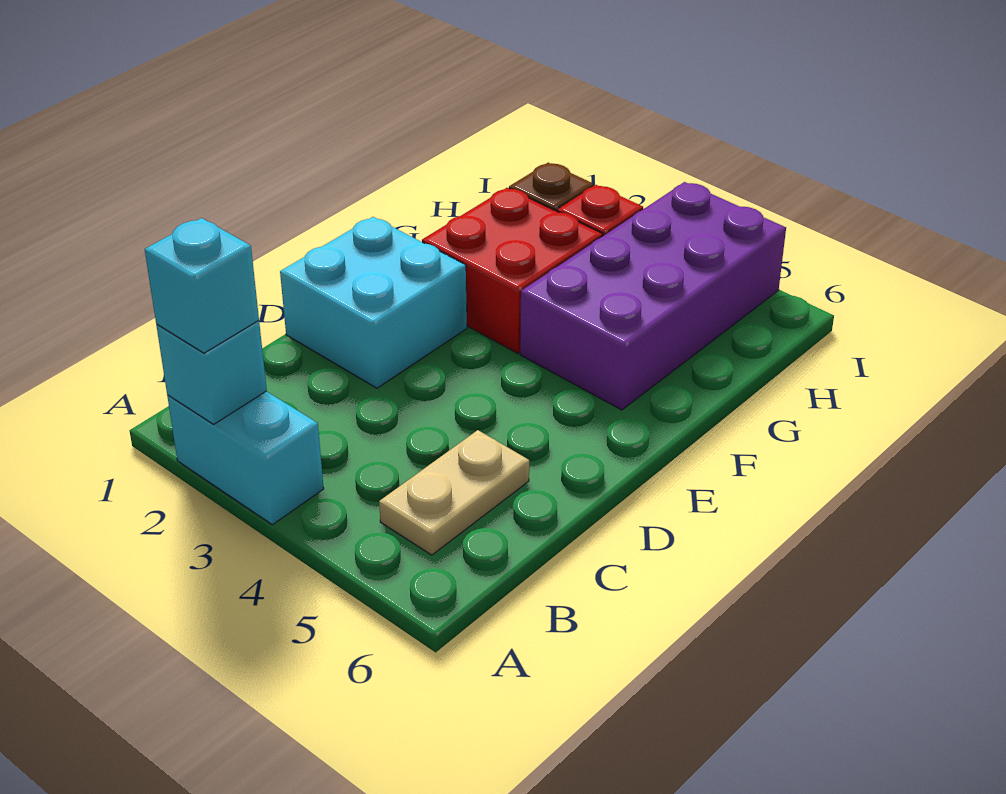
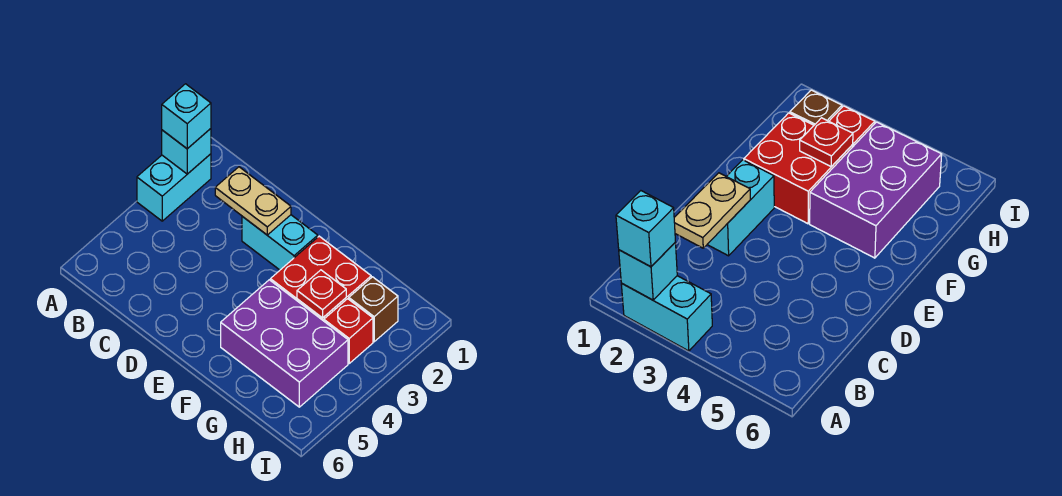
tan plate B5:C5 level 1 -> tan plate C2:D2 level 2
cyan brick D1:E2 level 1 -> cyan brick D2:E2 level 1
purple brick F4:I5 level 1 -> purple brick F4:H5 level 1
none -> red plate G3 level 2

